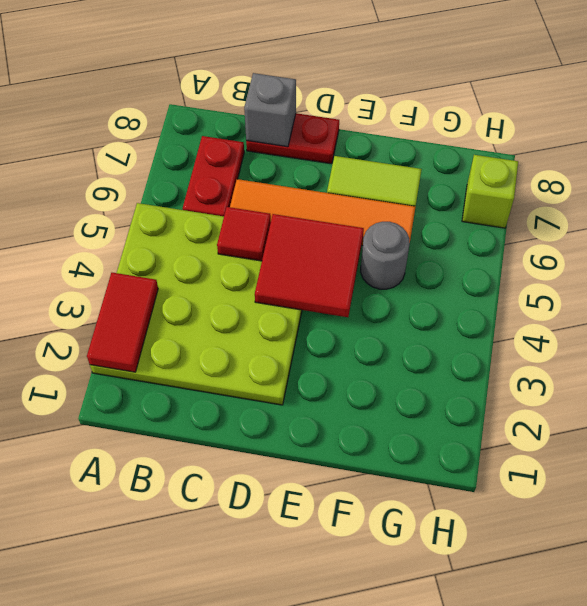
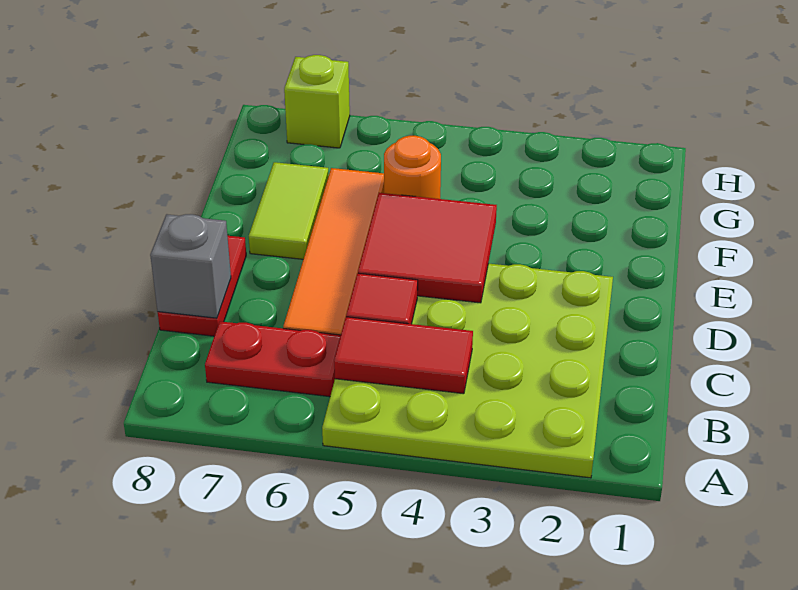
red tile A2:A3 level 2 -> red tile B4:B5 level 2
grey round brick F5 level 1 -> orange round brick F5 level 1

